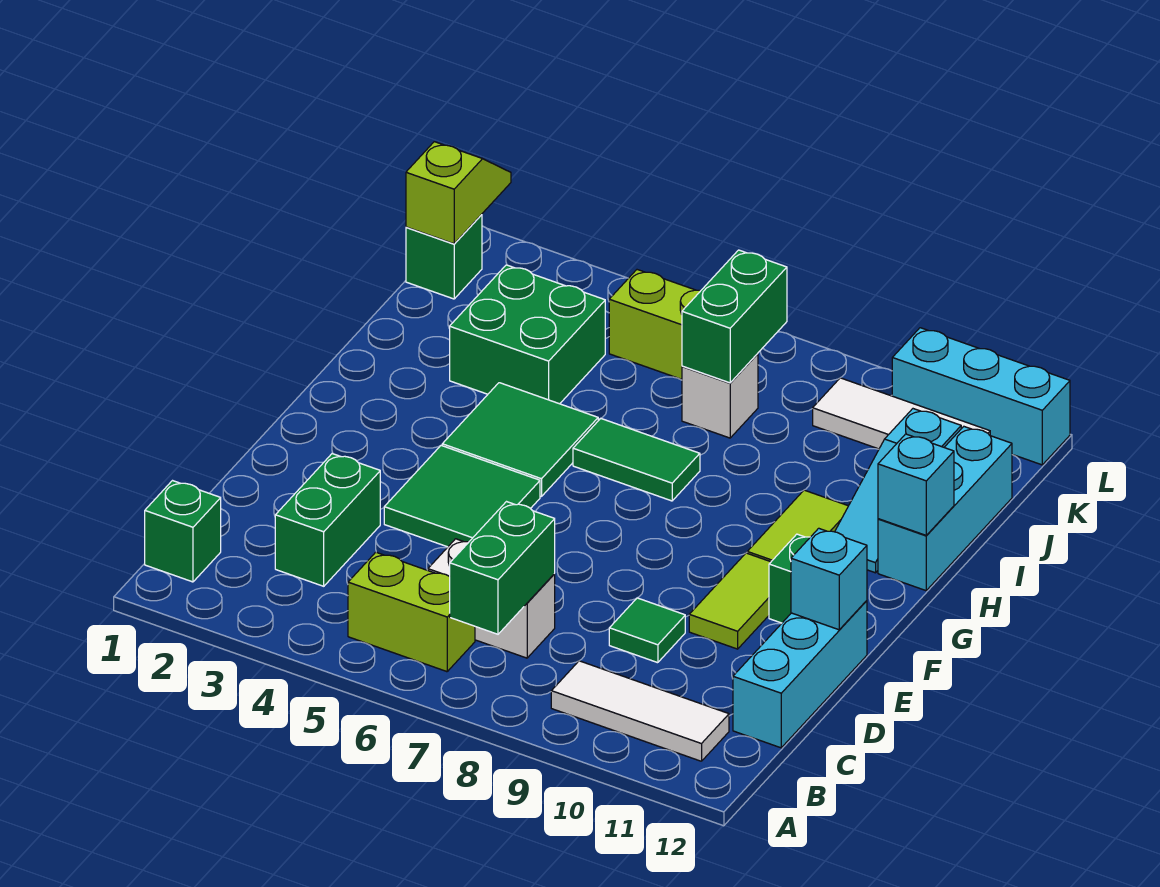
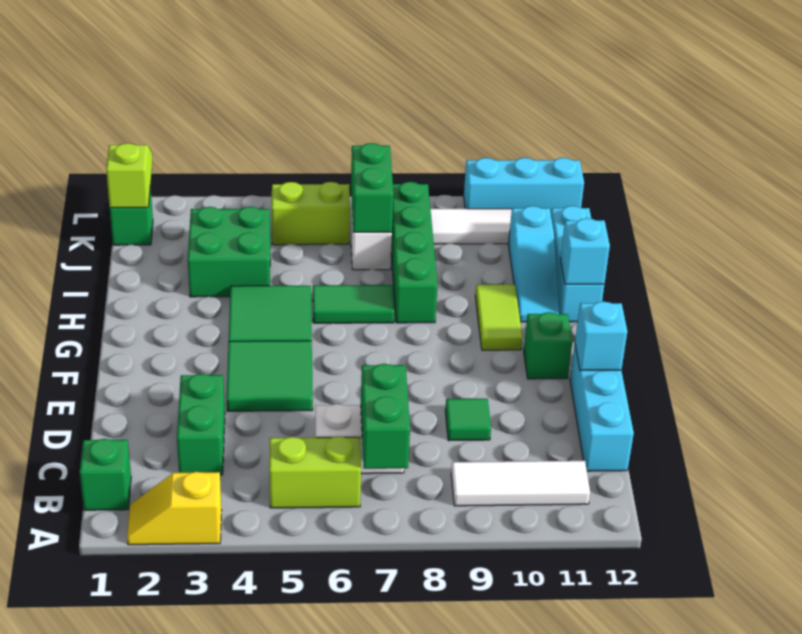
none -> yellow slope A2:A3 level 1 top 3
lime tile E10:F10 level 1 -> none
none -> green brick H8:K8 level 1

